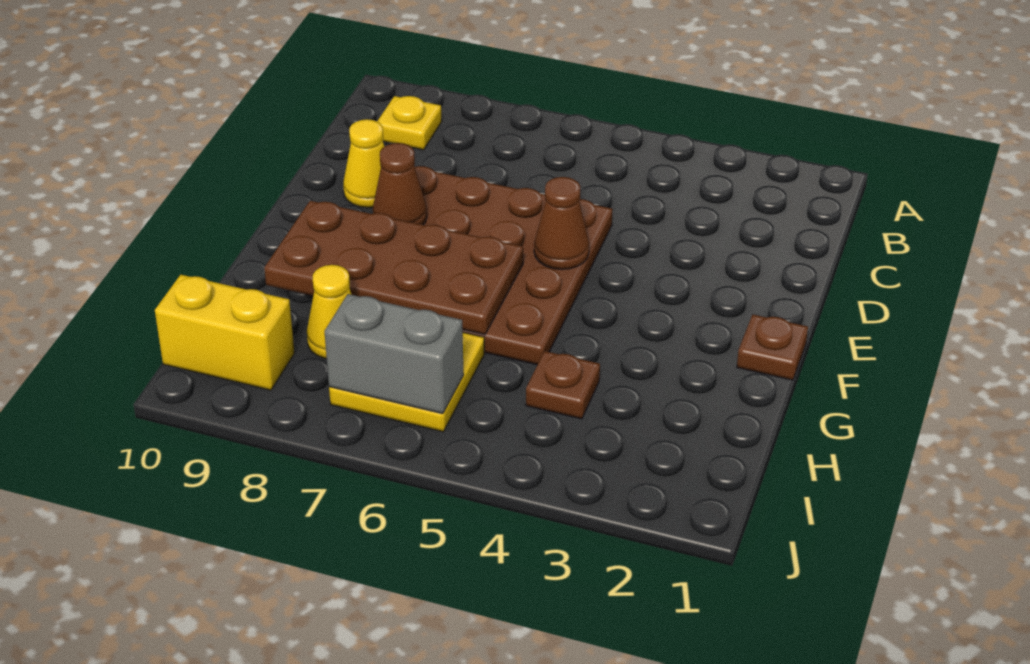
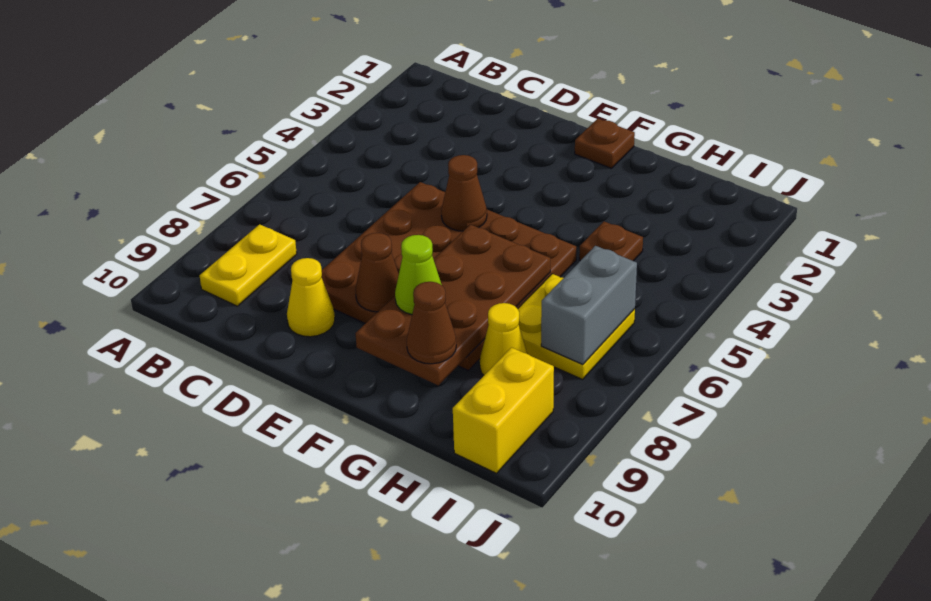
yellow plate B9 level 1 -> yellow plate B8:B9 level 1
none -> lime cone F8 level 3
none -> brown cone G9 level 3

